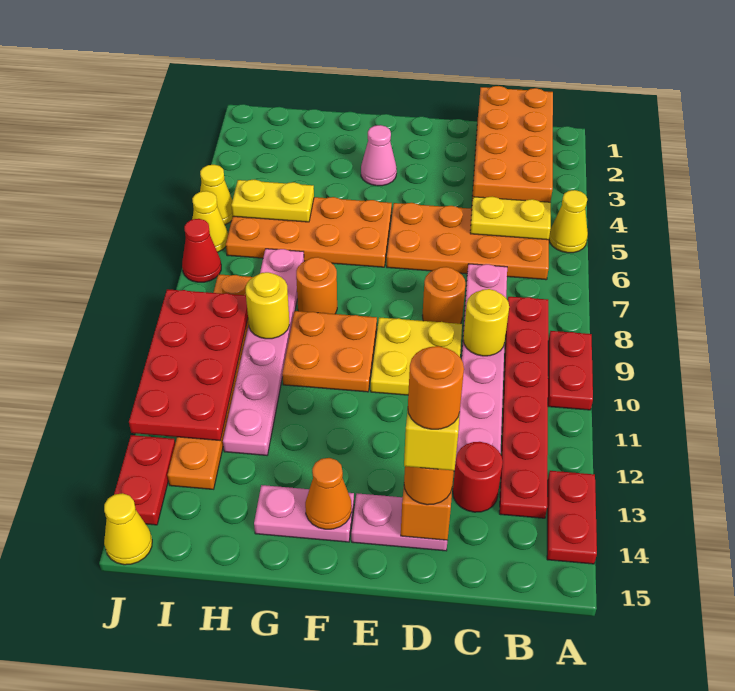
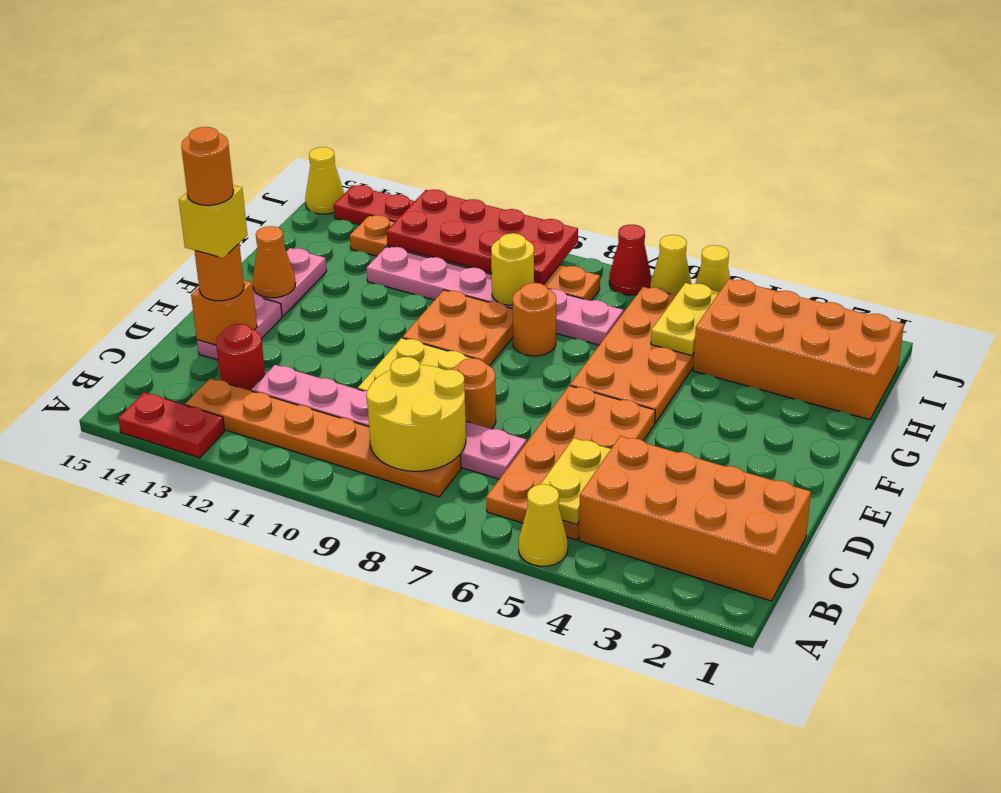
red plate A9:A10 level 1 -> none
red plate B8:B13 level 1 -> orange plate B8:B13 level 1
yellow round brick C9 level 2 -> yellow round brick B8:C9 level 2
pink cone F3 level 1 -> none
none -> orange brick H1:I4 level 1

